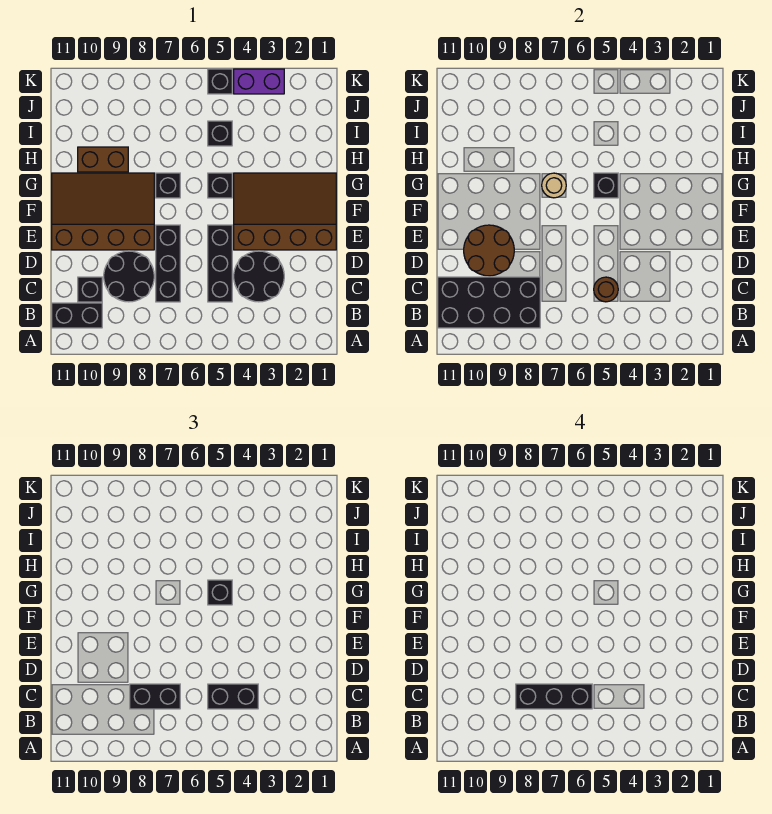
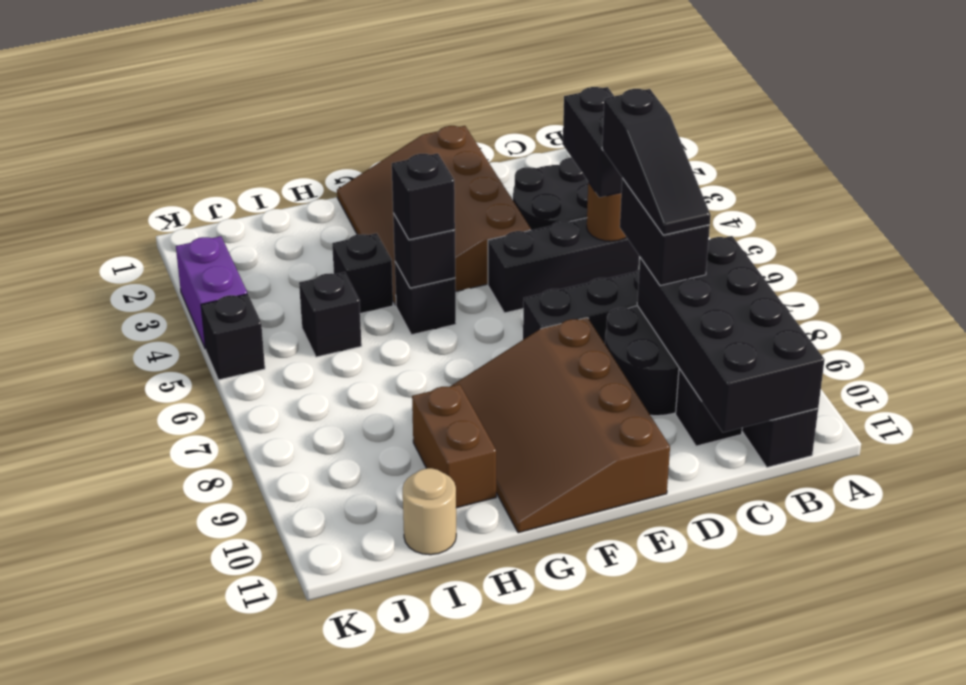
black brick C6:C8 level 4 -> black slope C6:C8 level 4 top 6
brown round brick D9:E10 level 2 -> none
black brick G7 level 1 -> black brick H4 level 1
tan round brick G7 level 2 -> tan round brick I11 level 1

